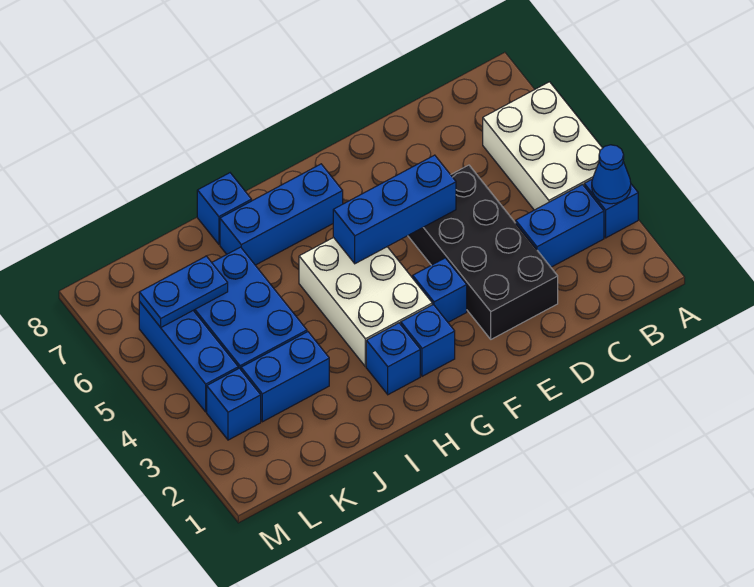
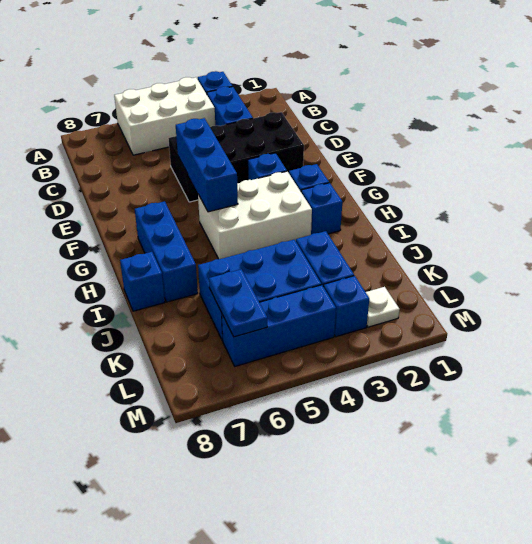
blue cone A3 level 2 -> none
none -> white plate L2 level 1

